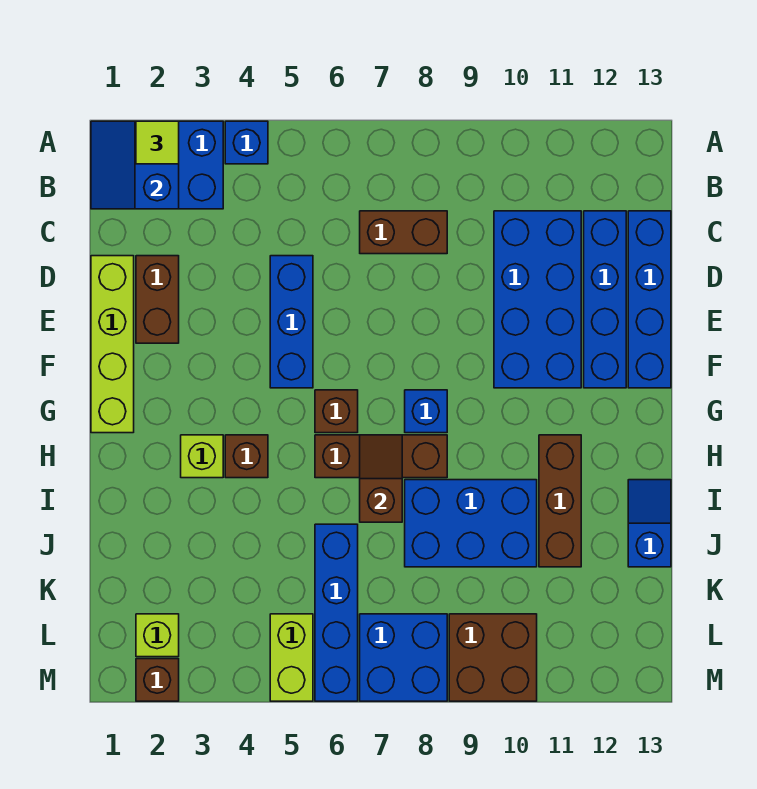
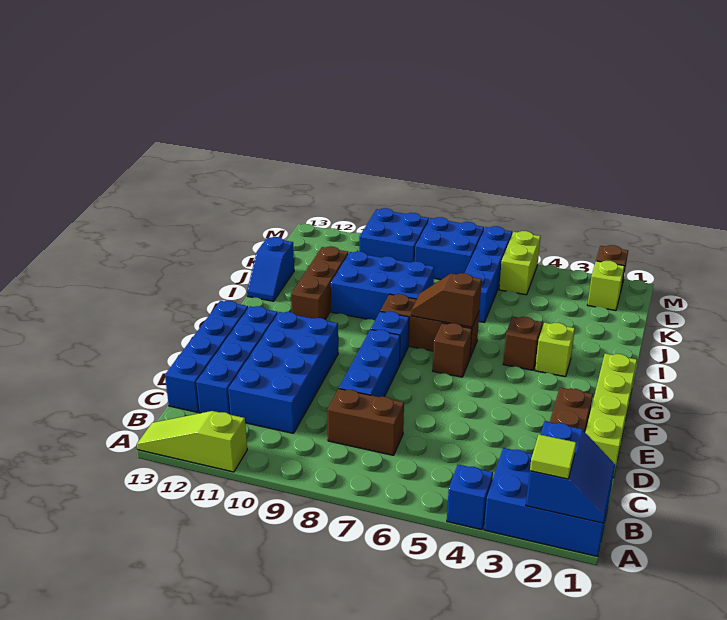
none -> lime slope A11:A13 level 1 top 11
blue brick D5:F5 level 1 -> blue brick D8:F8 level 1
brown slope H7:I7 level 2 top I -> brown slope H6:H7 level 2 top 6
brown brick L9:M10 level 1 -> blue brick L9:M10 level 1

